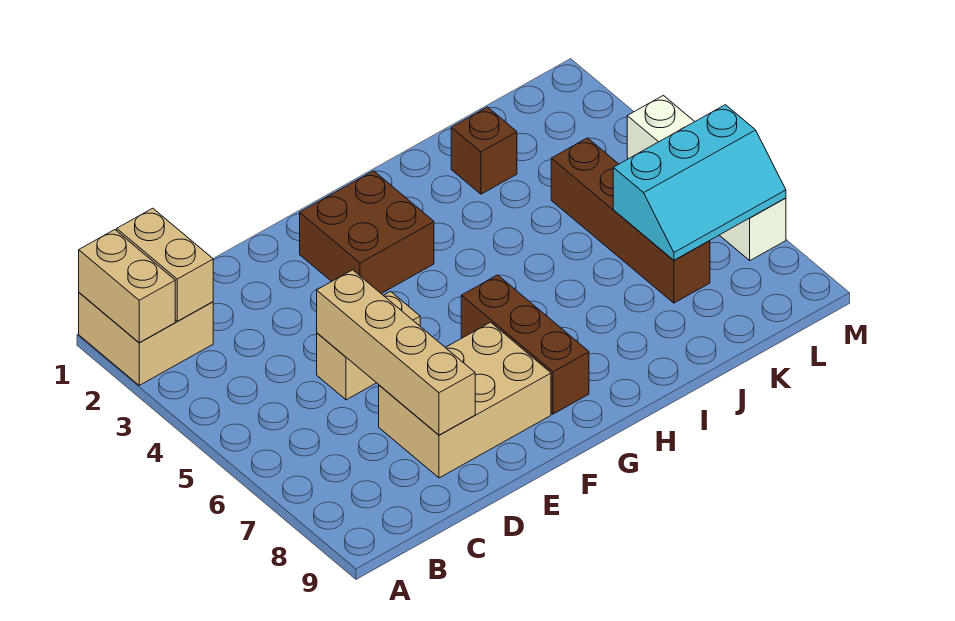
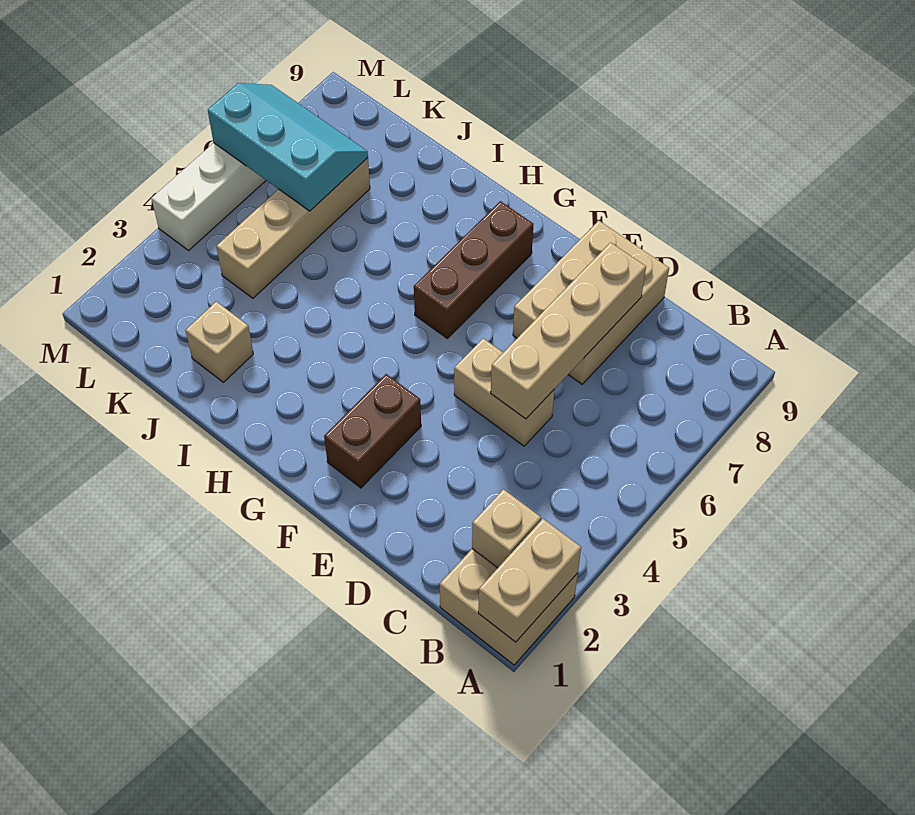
tan brick B1:B2 level 2 -> tan brick B2 level 2
tan brick D7:F8 level 1 -> tan brick D7:E9 level 1
brown brick F2:G3 level 1 -> brown brick F2:F3 level 1
brown brick J2 level 1 -> tan brick J2 level 1
brown brick K4:K7 level 1 -> tan brick K4:K7 level 1

